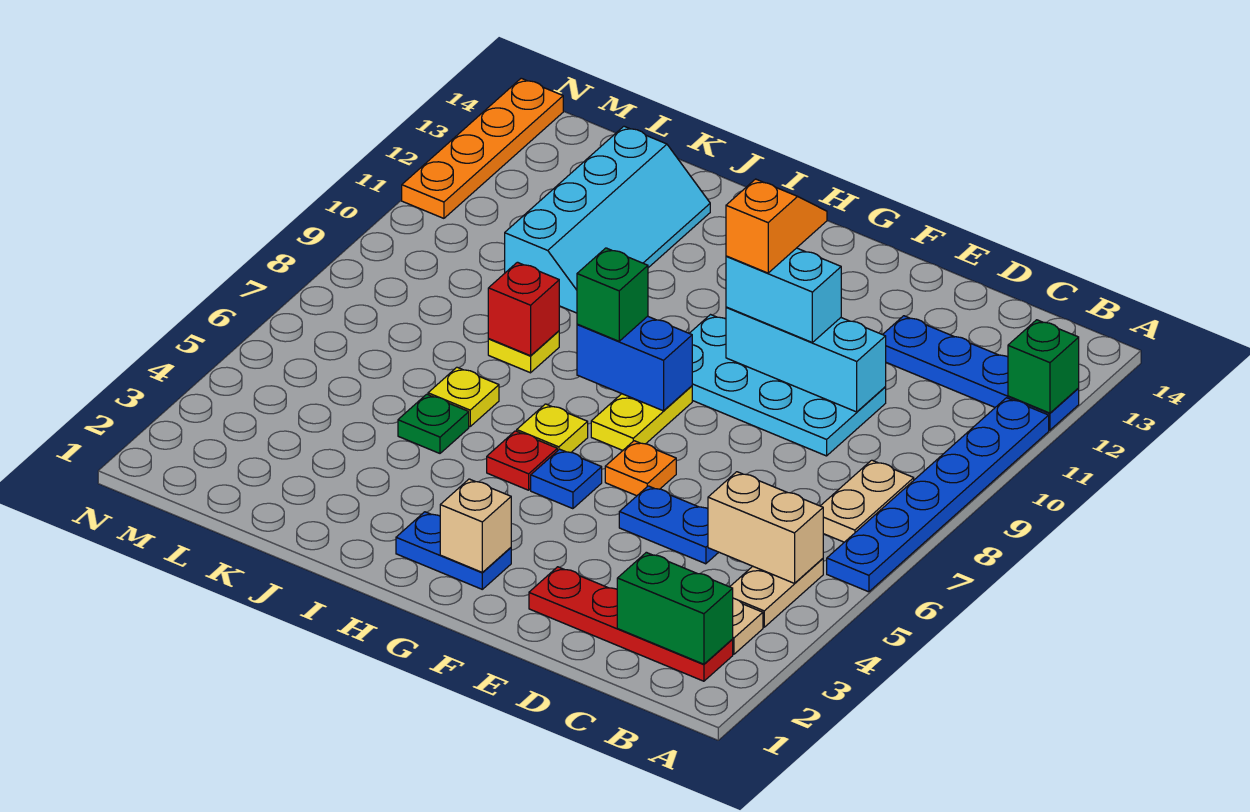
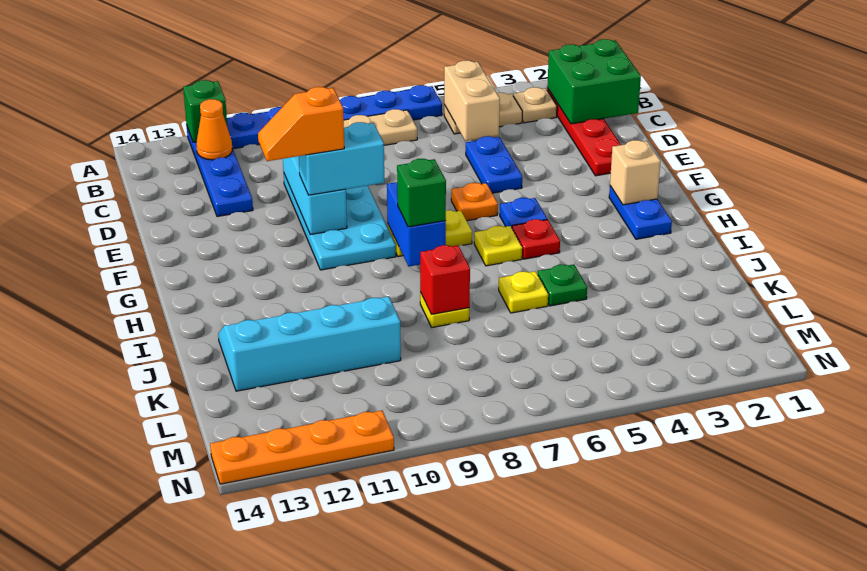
green brick B2:C2 level 2 -> green brick B1:C2 level 2
none -> orange cone B12 level 2
cyan brick E10:F10 level 3 -> cyan brick F9:F10 level 3

